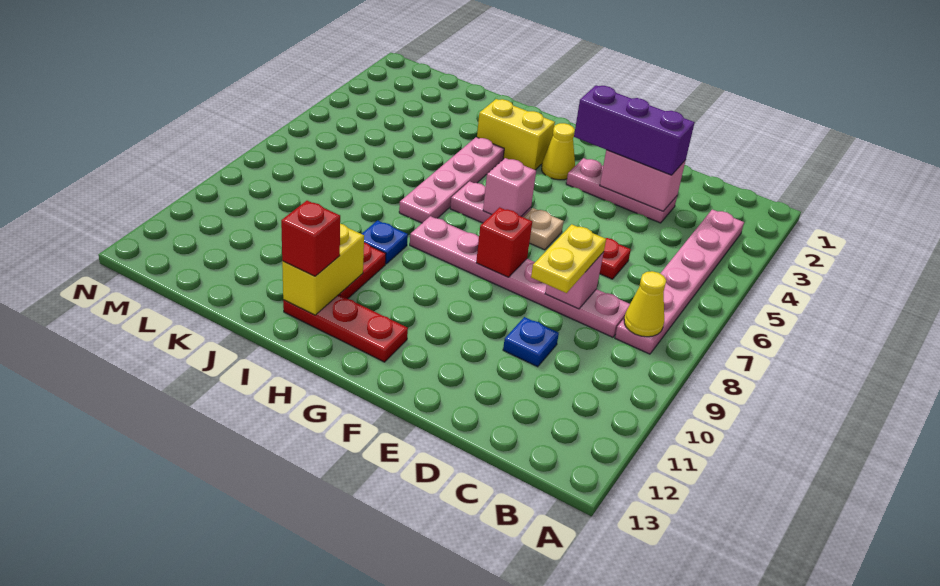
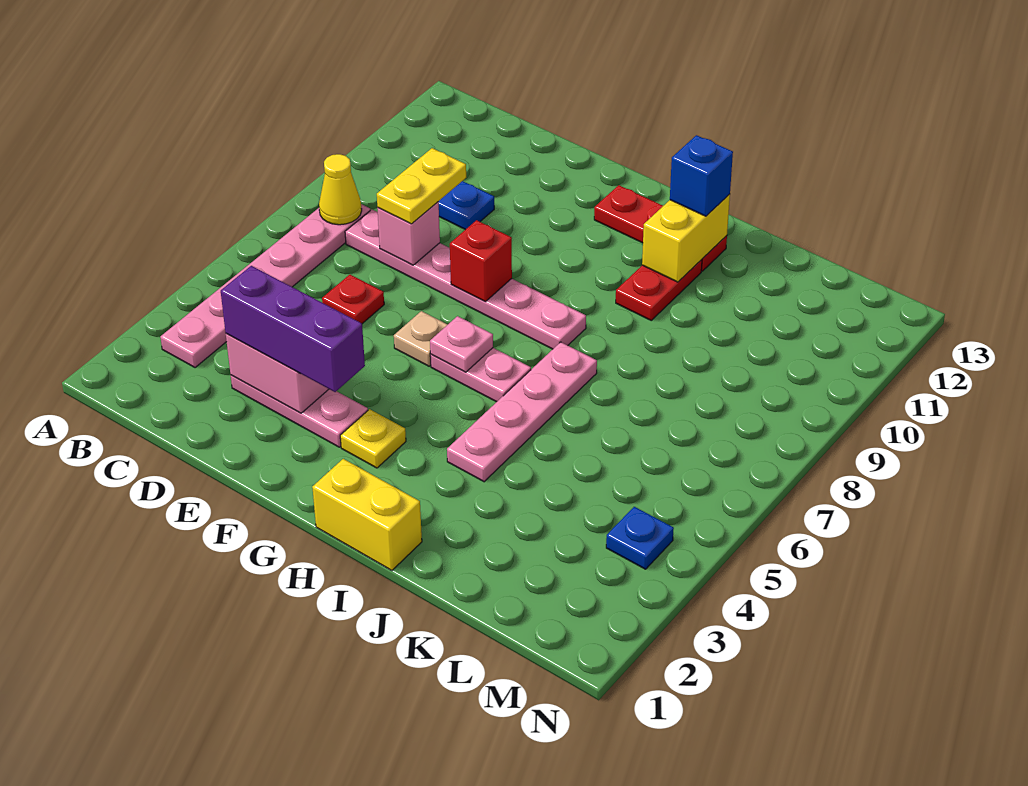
yellow cone G3 level 1 -> yellow plate G3 level 1
pink brick G6 level 2 -> pink plate G6 level 2
yellow brick H3:I3 level 1 -> yellow brick H1:I1 level 1
blue plate I9 level 1 -> blue plate M4 level 1
red brick I12 level 3 -> blue brick I12 level 3

